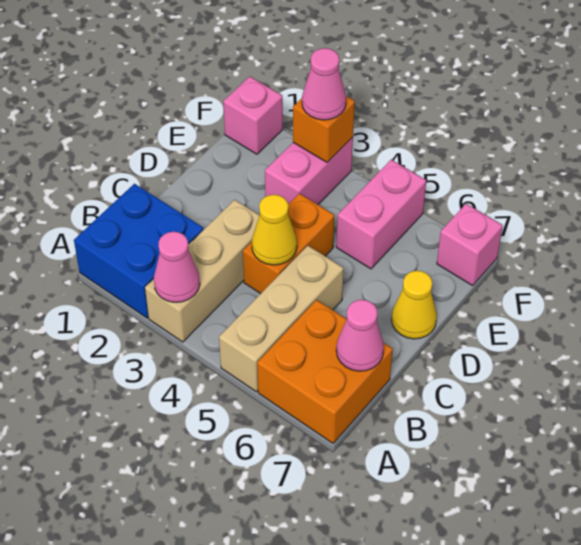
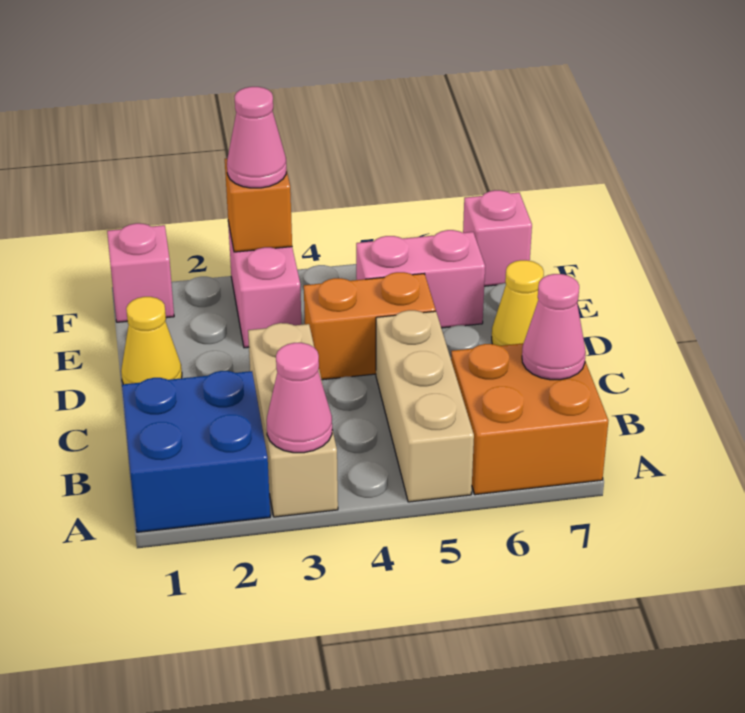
orange brick C4:D4 level 1 -> orange brick D4:D5 level 1
yellow cone C4 level 2 -> yellow cone D1 level 1
pink brick E5:F5 level 1 -> pink brick E5:E6 level 1

